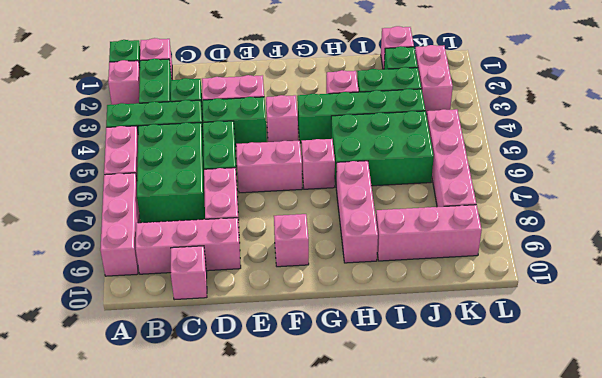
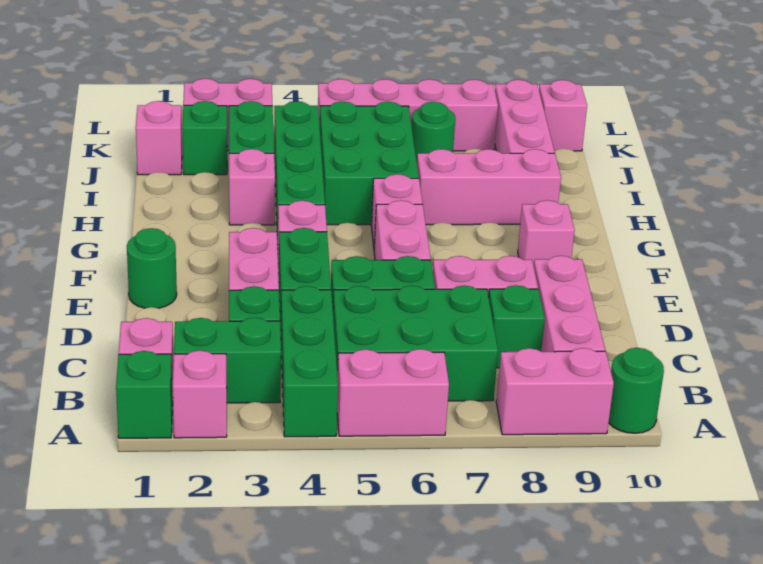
pink brick A7:A9 level 1 -> pink brick A8:A9 level 1
none -> green round brick A10 level 1
none -> green brick C8 level 1
pink brick C10 level 1 -> pink brick K10 level 1
none -> green round brick E1 level 1
none -> green round brick J7 level 1

